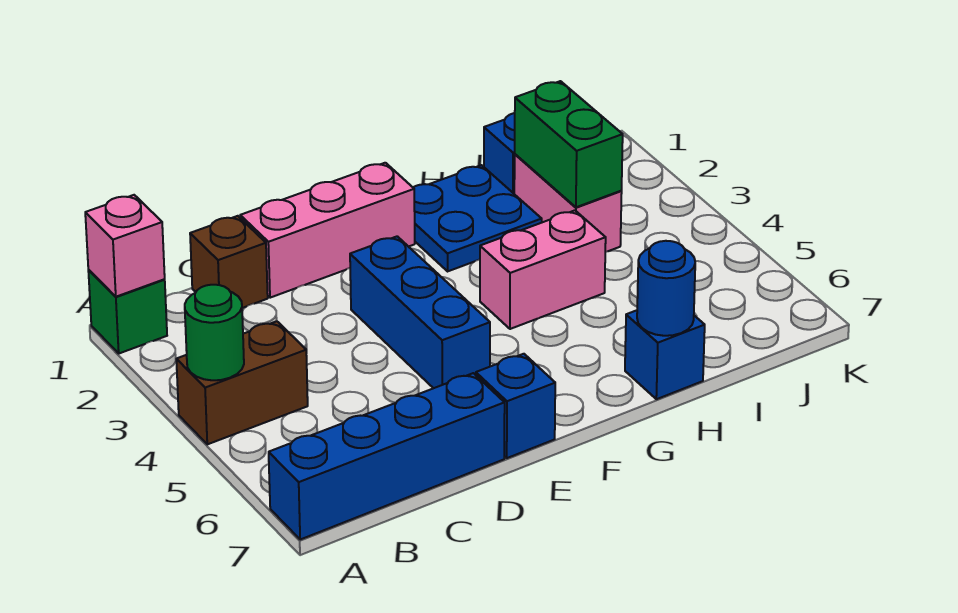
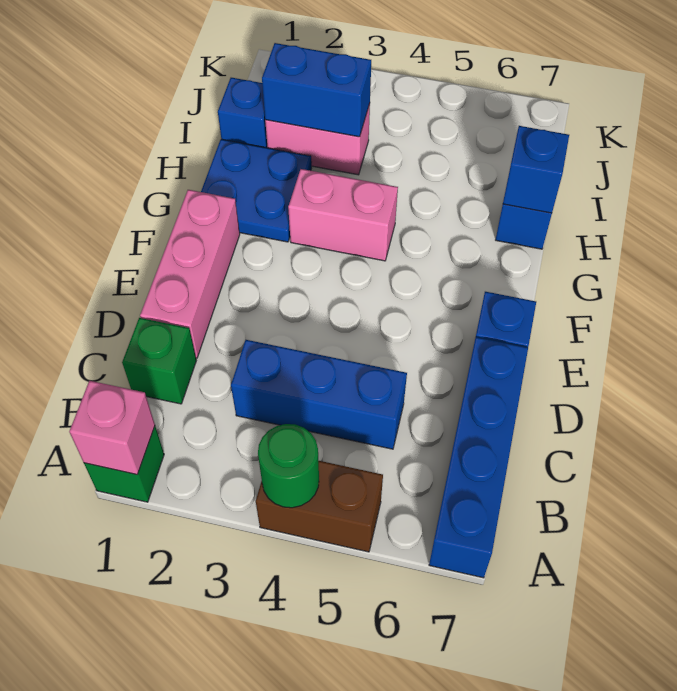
brown brick A4:B4 level 1 -> brown brick A4:A5 level 1
brown brick C1 level 1 -> green brick C1 level 1
blue brick E3:E5 level 1 -> blue brick C3:C5 level 1
pink brick G4:H4 level 1 -> pink brick G3:G4 level 1
blue round brick H7 level 2 -> blue brick H7 level 2
green brick I2:I3 level 2 -> blue brick I2:I3 level 2

